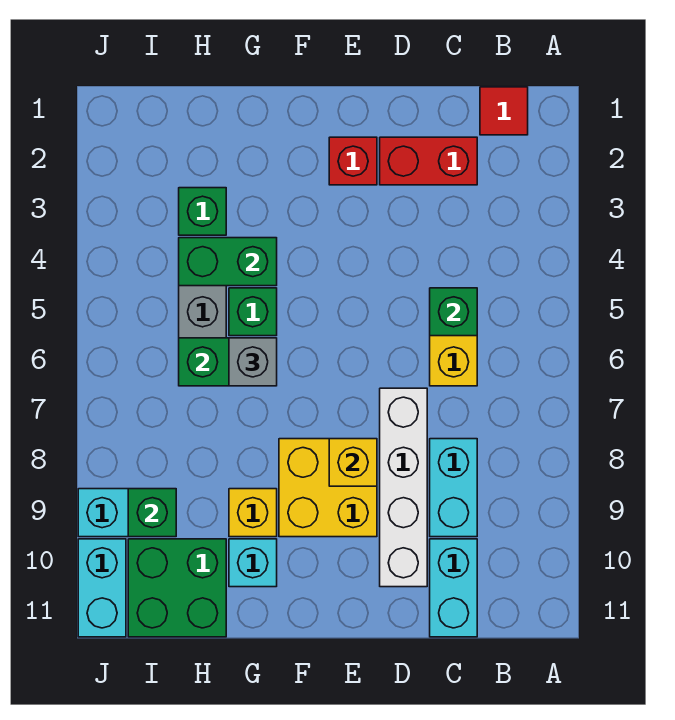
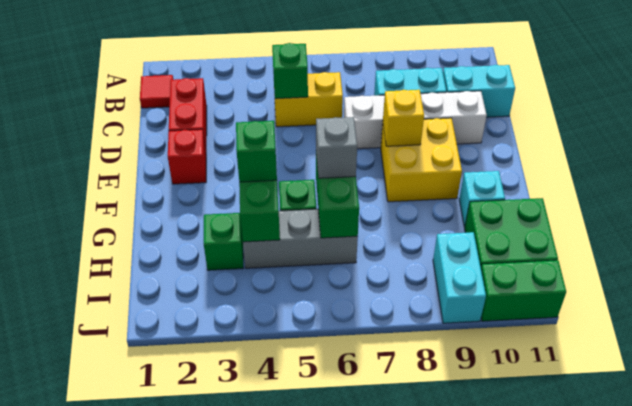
yellow brick G9 level 1 -> none
green brick I9 level 2 -> green brick G4 level 3
cyan brick J10:J11 level 1 -> green brick J10:J11 level 1

